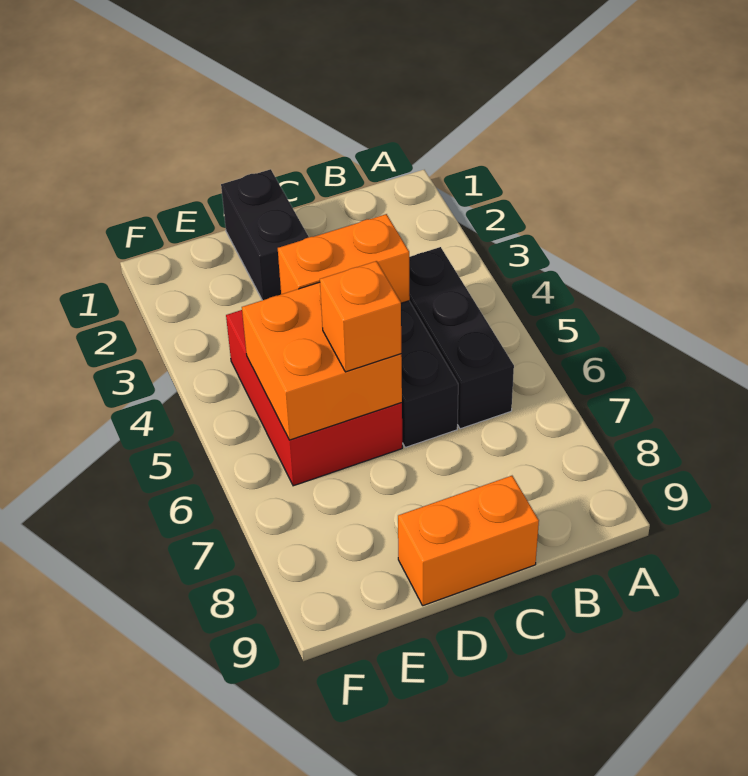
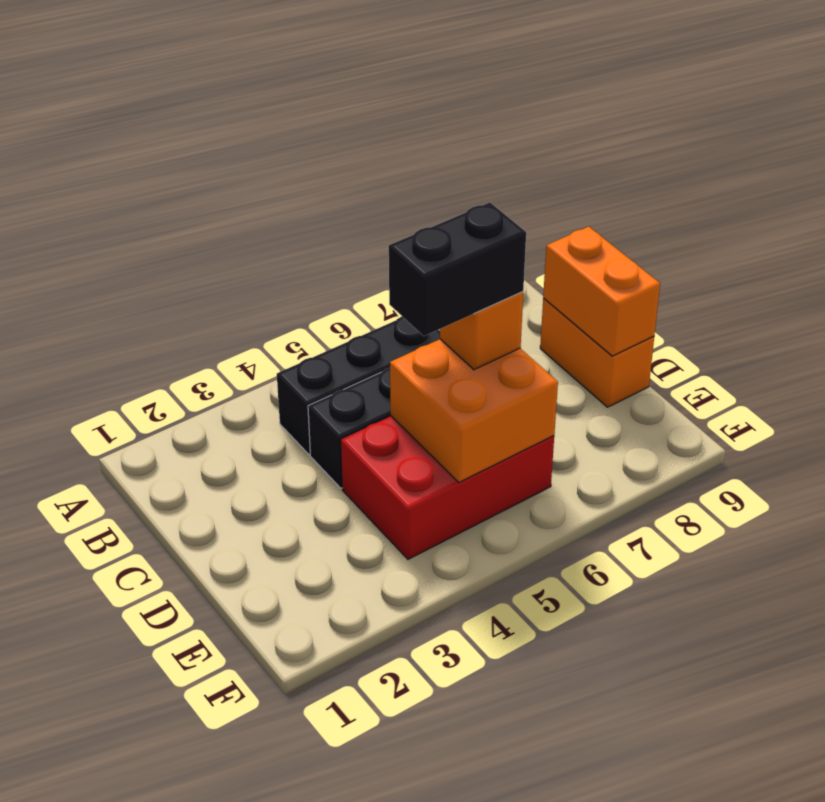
orange brick C4:D4 level 2 -> orange brick C9:D9 level 2
black brick D1:D2 level 1 -> black brick D5:D6 level 4

